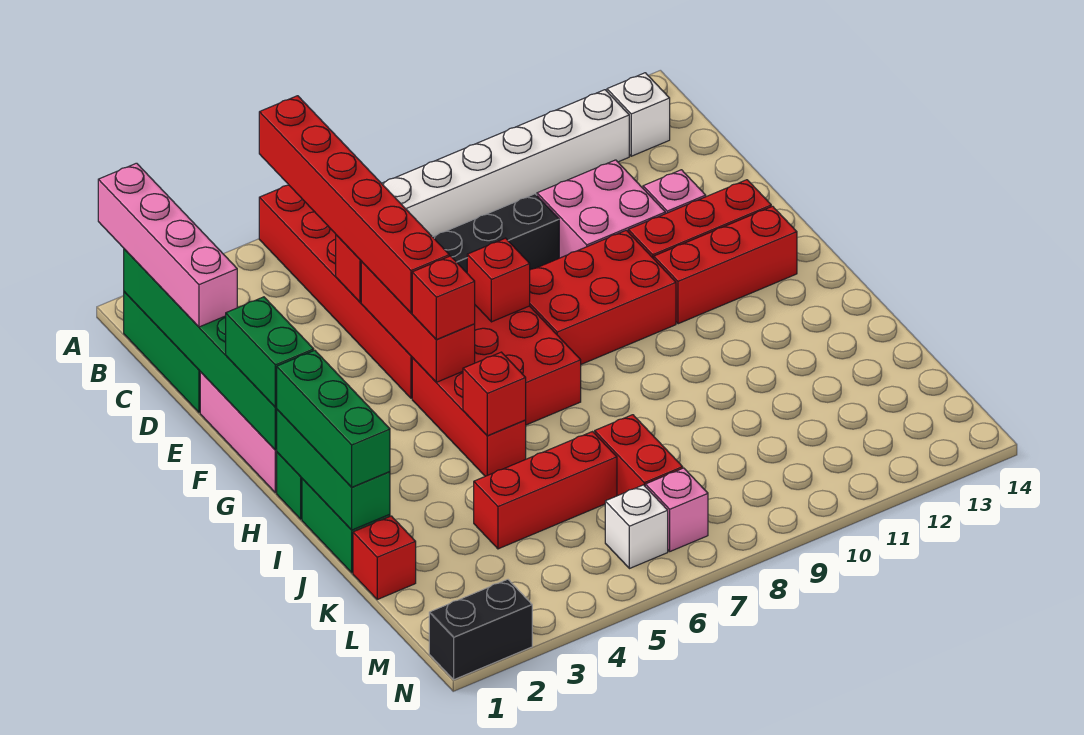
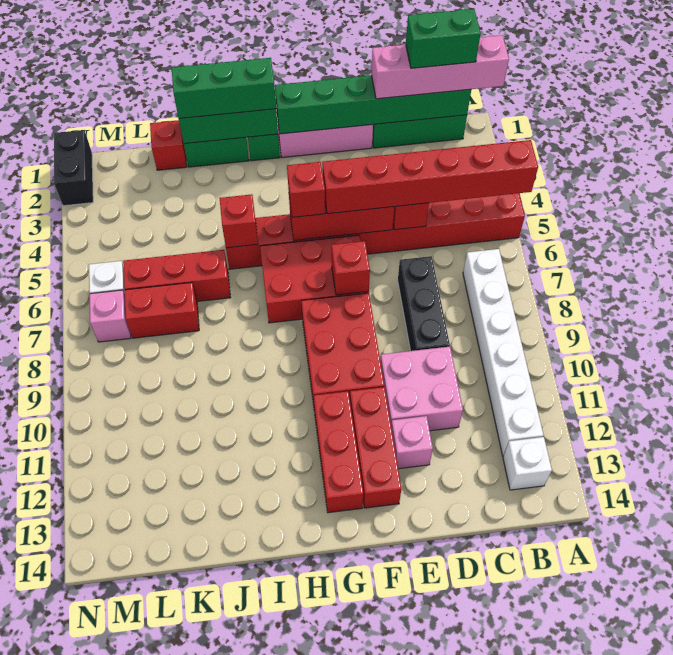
green brick F1:G1 level 3 -> green brick B1:C1 level 4
red brick K4:K6 level 1 -> red brick J6:L6 level 1

